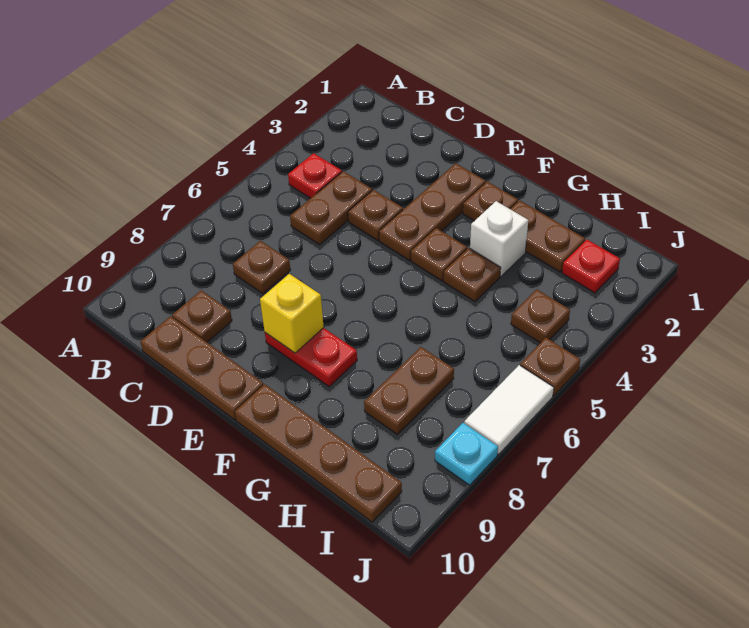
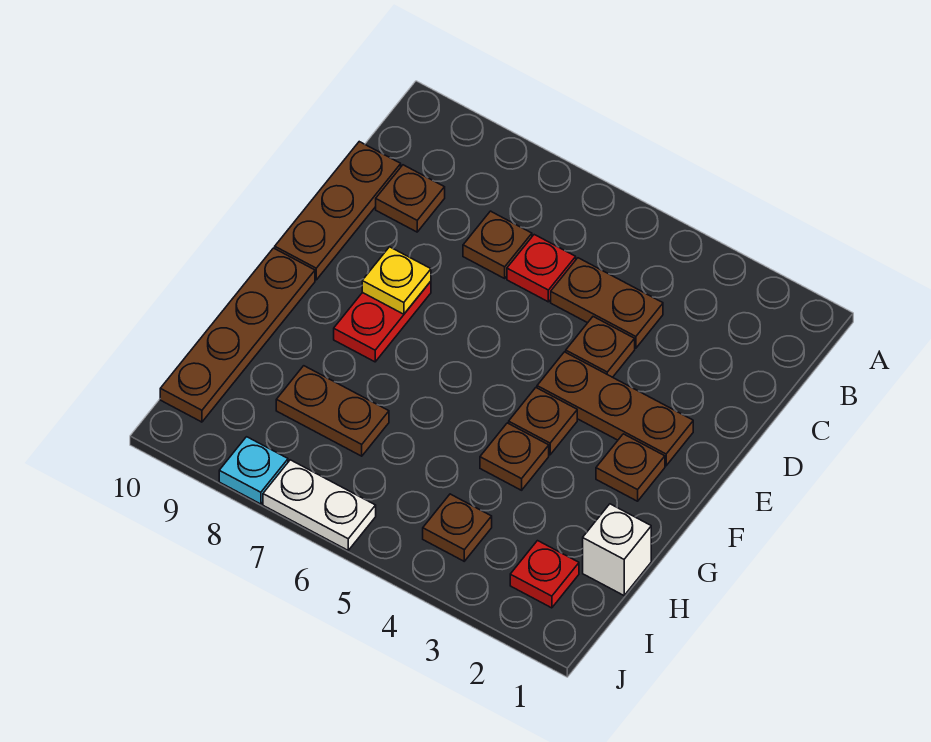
red plate B4 level 1 -> red plate C6 level 1
yellow brick E8 level 2 -> yellow plate E8 level 2
brown plate G2:H2 level 1 -> none
white brick G3 level 1 -> white brick H1 level 1
brown plate J5 level 1 -> none
white tile J6:J7 level 1 -> white plate J6:J7 level 1

